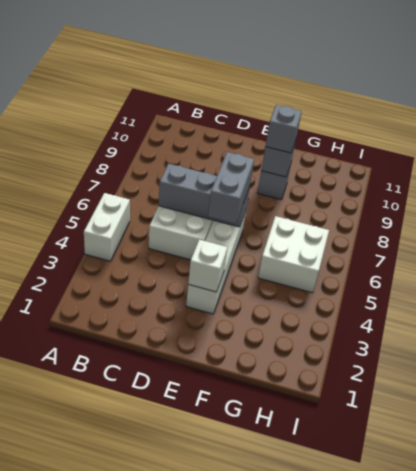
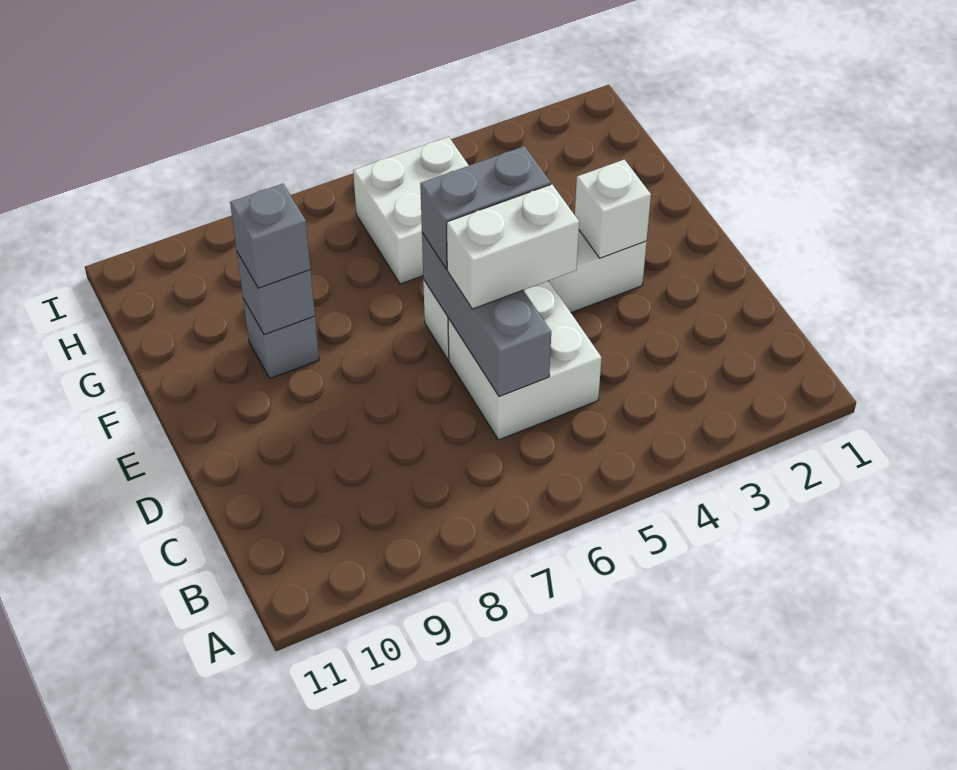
white brick A4:A5 level 1 -> white brick D5:D6 level 3

